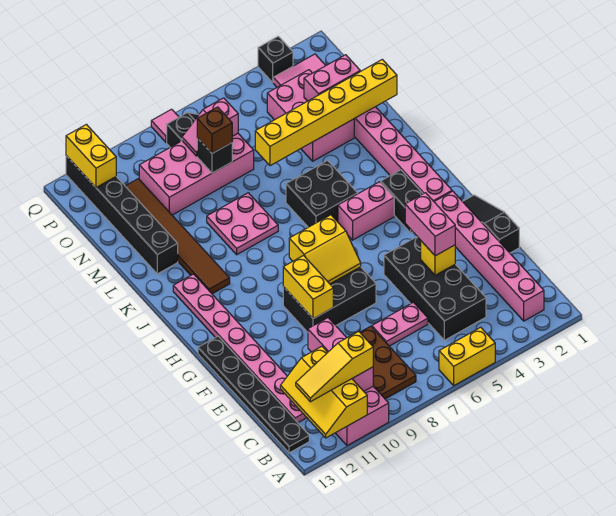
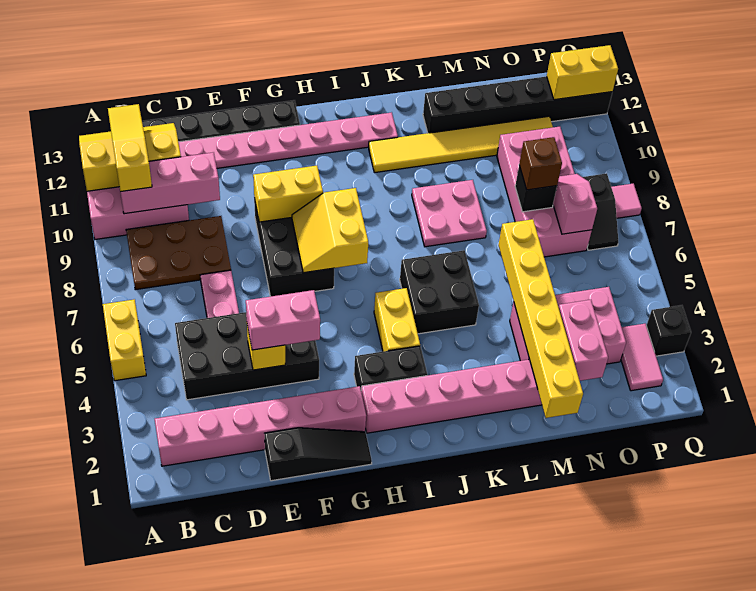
pink brick I4:I5 level 1 -> yellow brick I4:I5 level 1
brown tile J11:O11 level 1 -> yellow tile J11:O11 level 1

